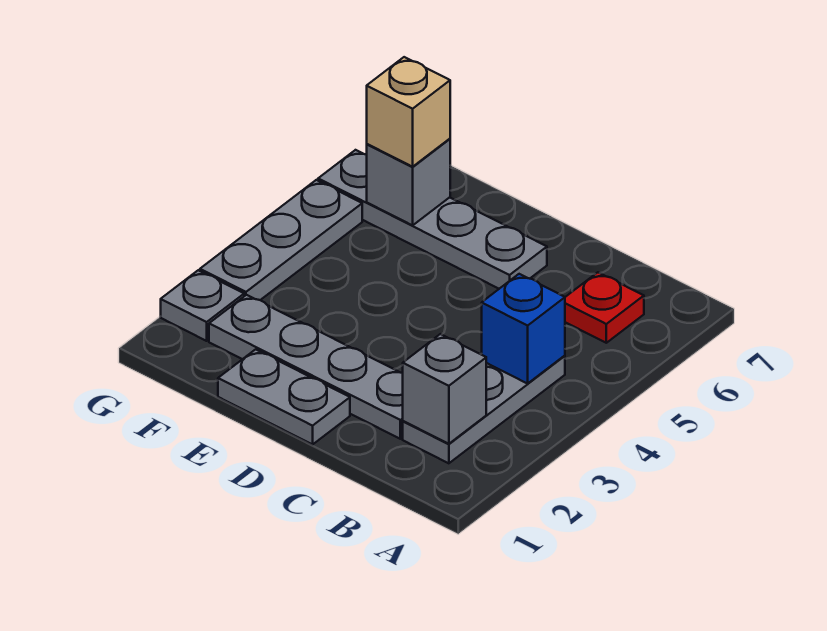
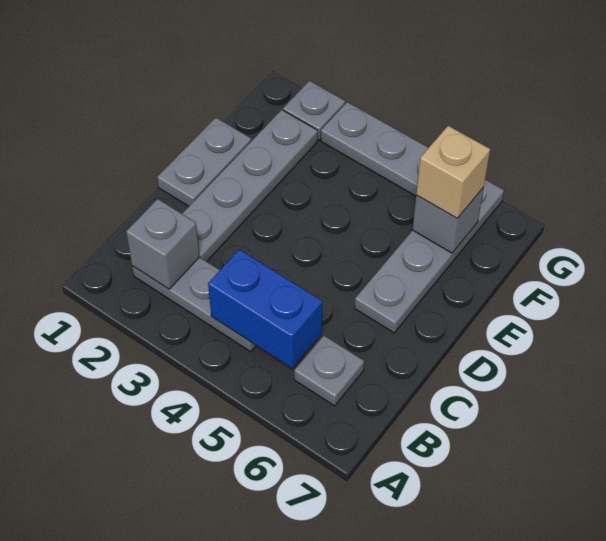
blue brick B4 level 2 -> blue brick B4:B5 level 2
red plate B6 level 1 -> grey plate B6 level 1

